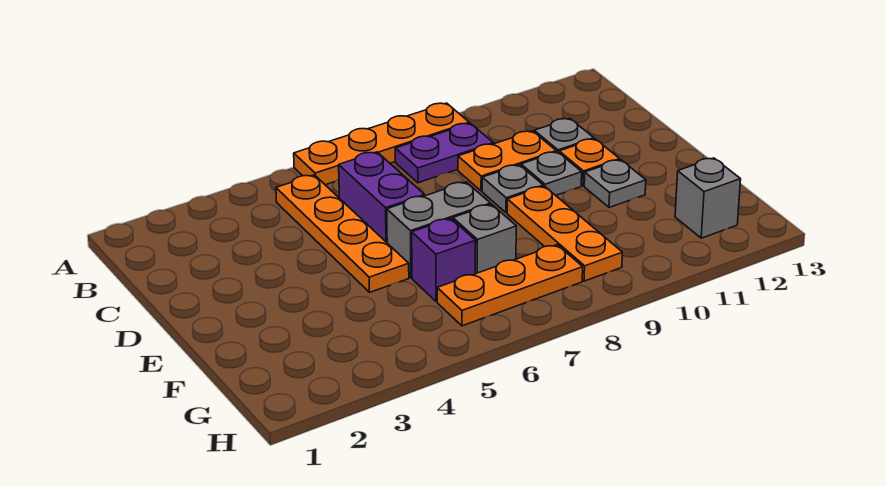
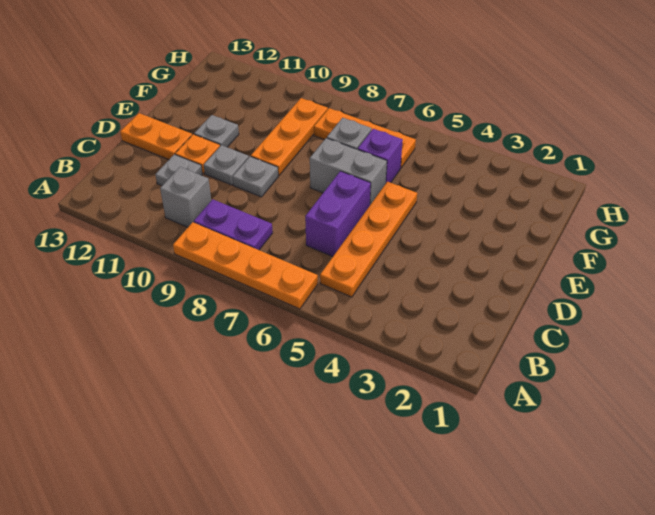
orange plate C9:C10 level 1 -> orange plate D12:D13 level 1
grey brick G12 level 1 -> grey brick B10 level 1

